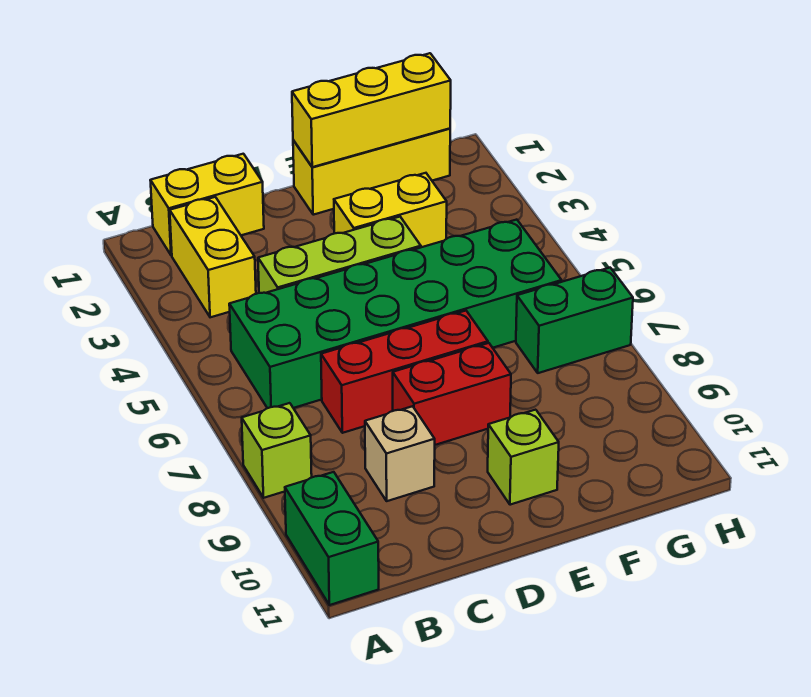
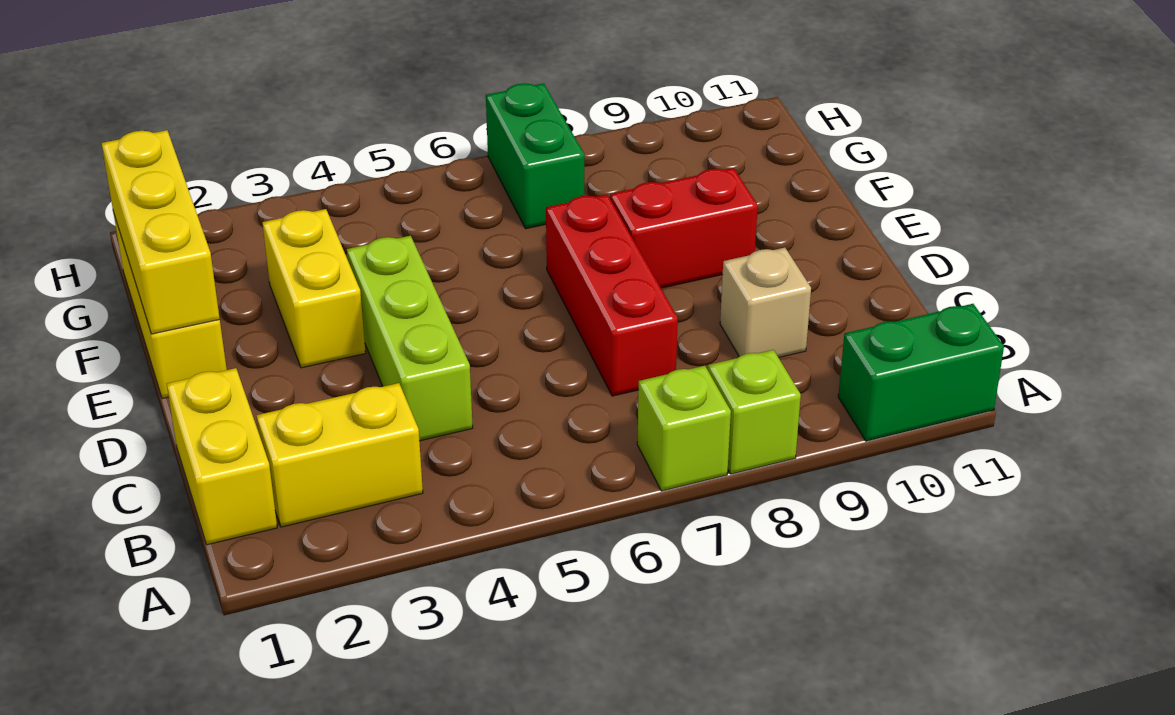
green brick B5:G6 level 1 -> none
red brick D8:E8 level 1 -> red brick E8:E9 level 1
lime brick E10 level 1 -> lime brick A7 level 1

